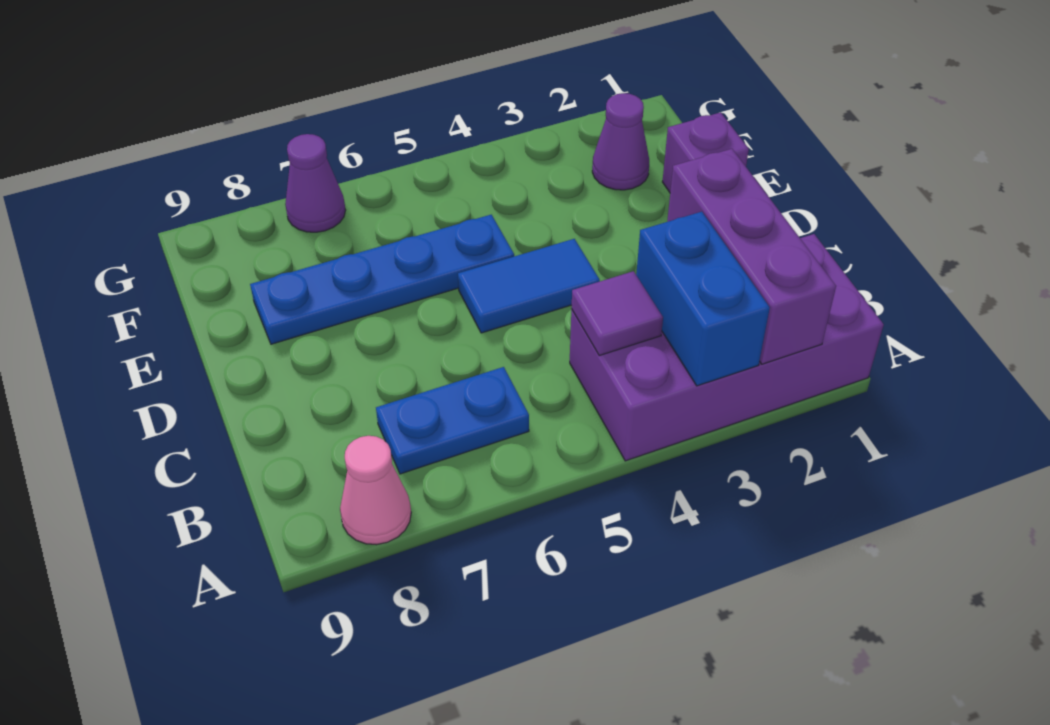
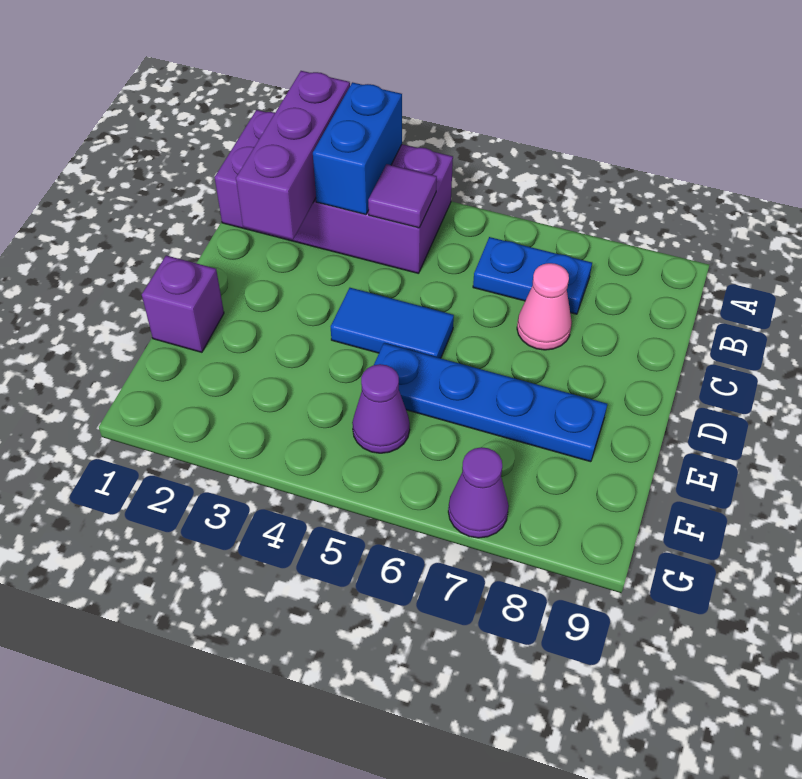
pink cone A8 level 1 -> pink cone C7 level 1
purple cone F2 level 1 -> purple cone F5 level 1

